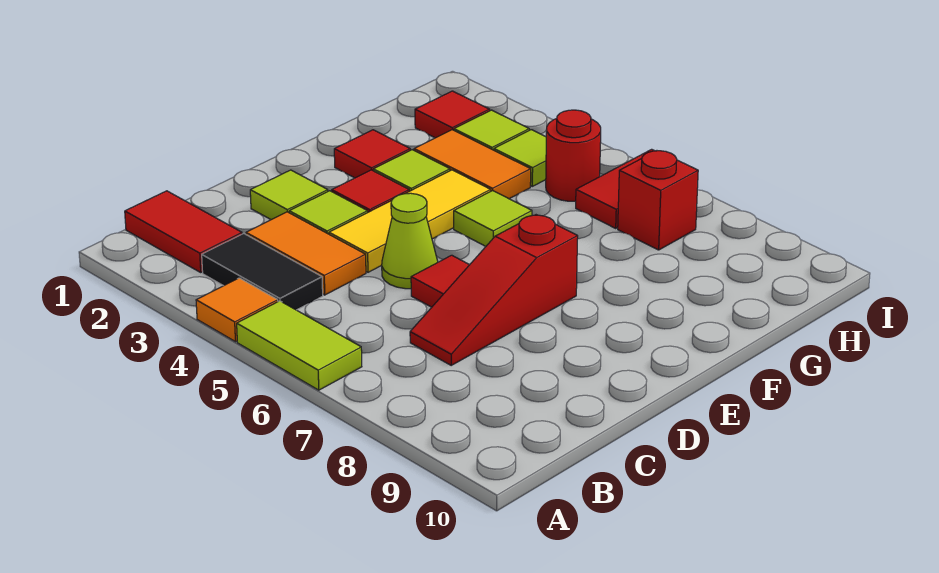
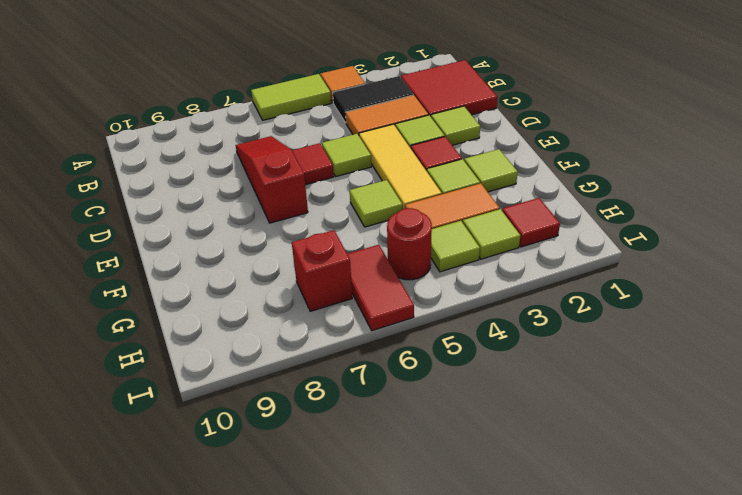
red tile B1:B2 level 1 -> red tile B1:C2 level 1
lime cone D5 level 1 -> lime tile D5 level 1
red tile F2 level 1 -> lime tile F2 level 1

